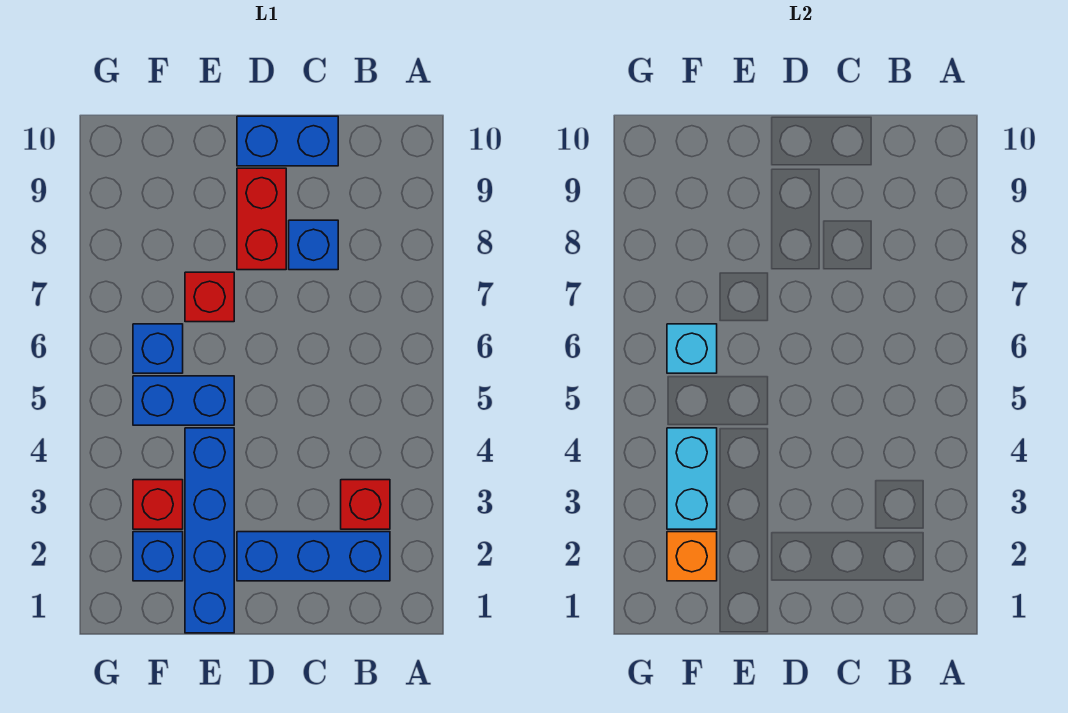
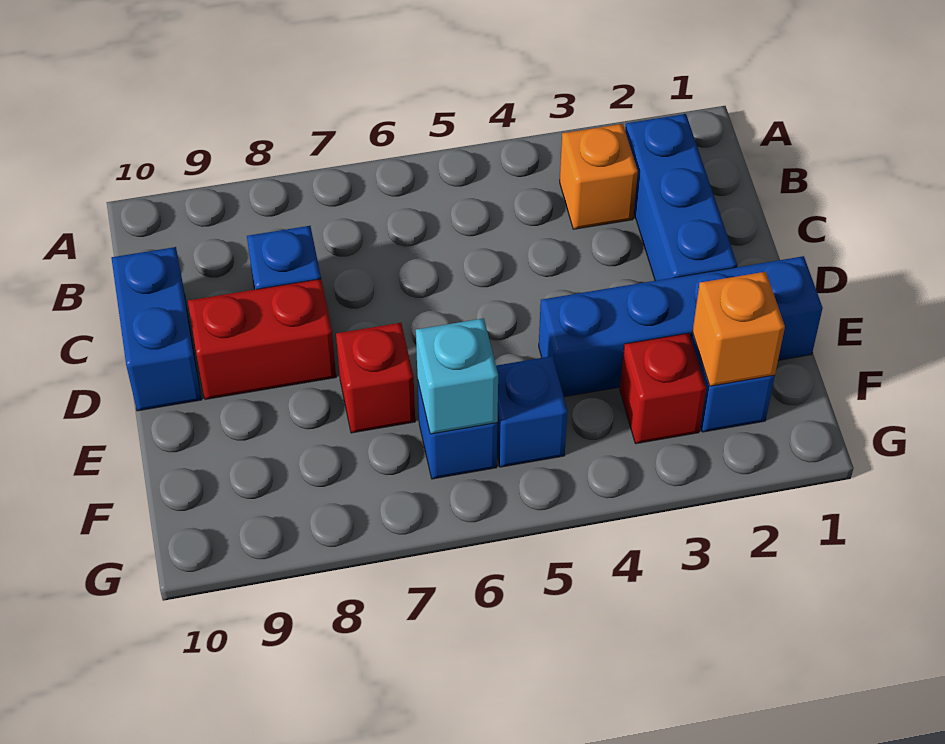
red brick B3 level 1 -> orange brick B3 level 1
blue brick E5:F5 level 1 -> blue brick F5 level 1
cyan brick F3:F4 level 2 -> none

